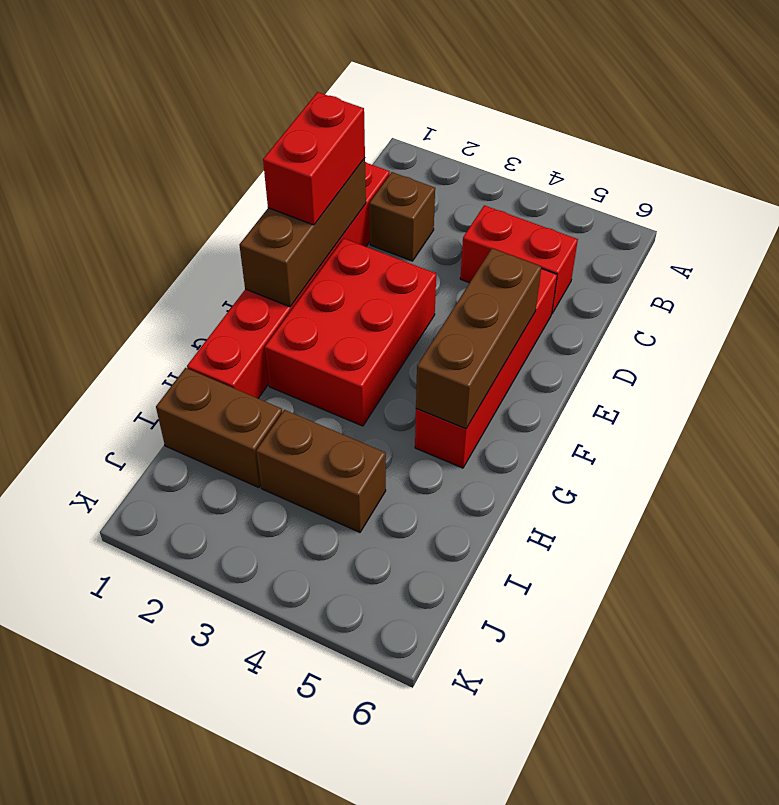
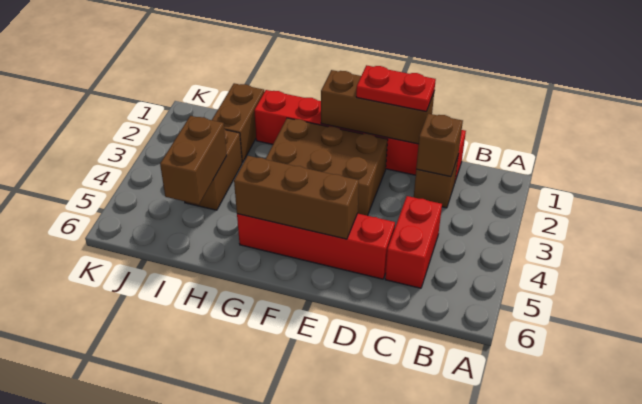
none -> brown brick C2 level 2
red brick D1:E1 level 3 -> red plate D1:E1 level 3
red brick E2:G3 level 1 -> brown brick E2:G3 level 1
none -> brown brick I4:I5 level 2

